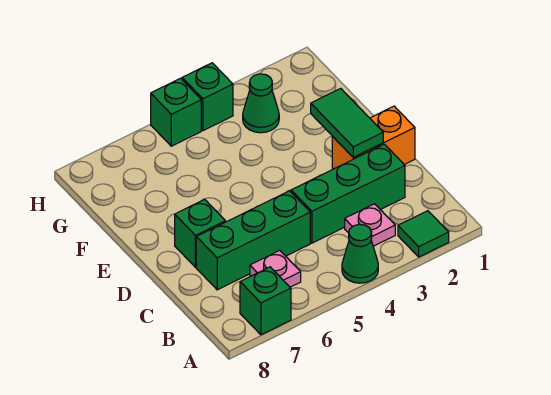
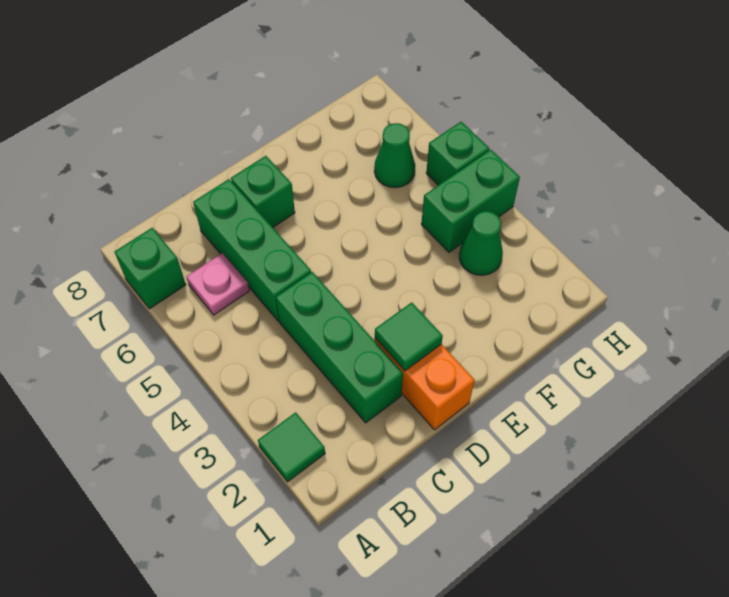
green cone A4 level 1 -> green cone G6 level 1
pink plate B3 level 1 -> none
green tile D2:E2 level 2 -> green tile D2 level 2
green brick H4 level 1 -> green brick G4:H4 level 1

